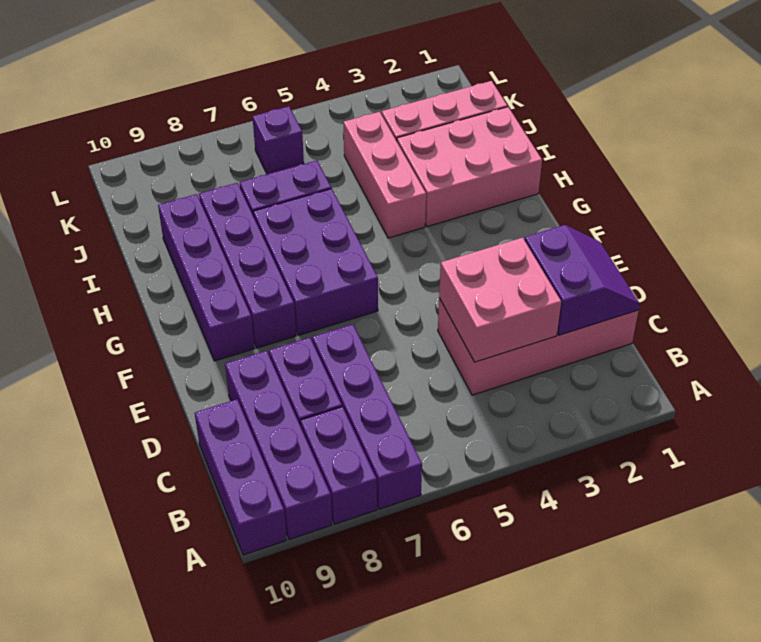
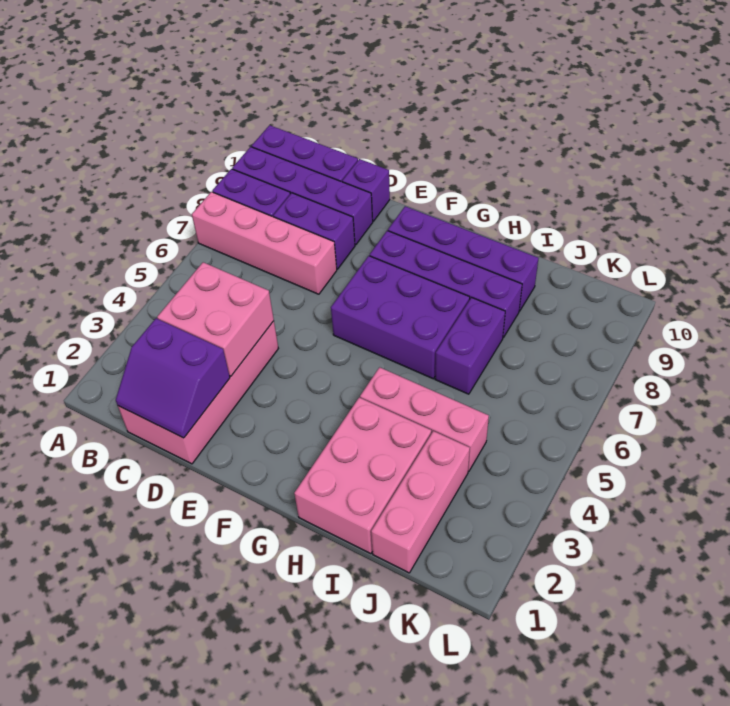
purple brick A7:D7 level 1 -> pink brick A7:D7 level 1
purple brick K6 level 1 -> purple brick D10 level 1

